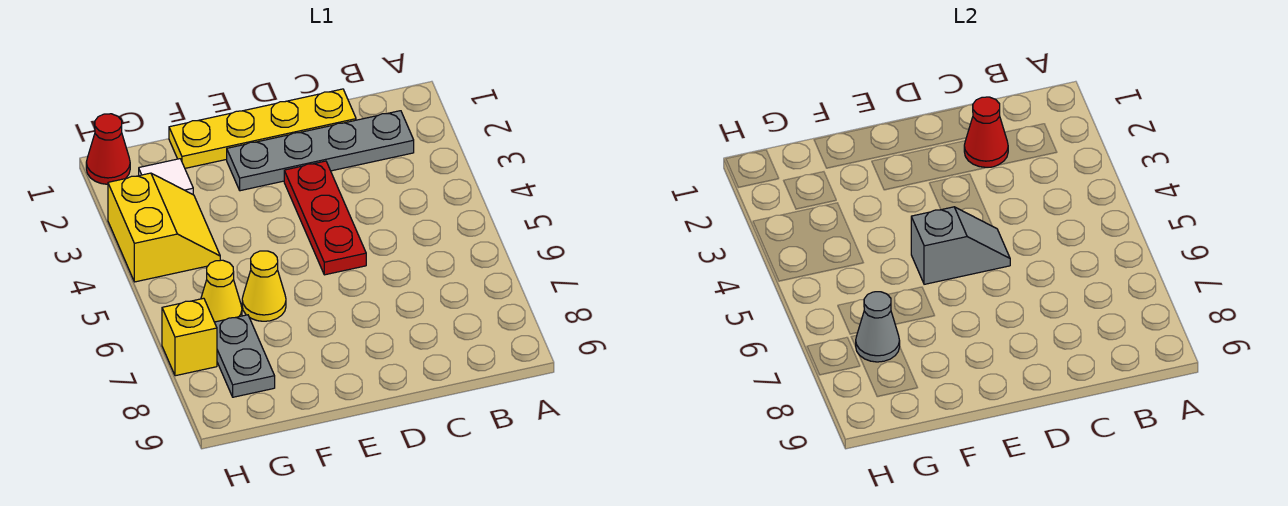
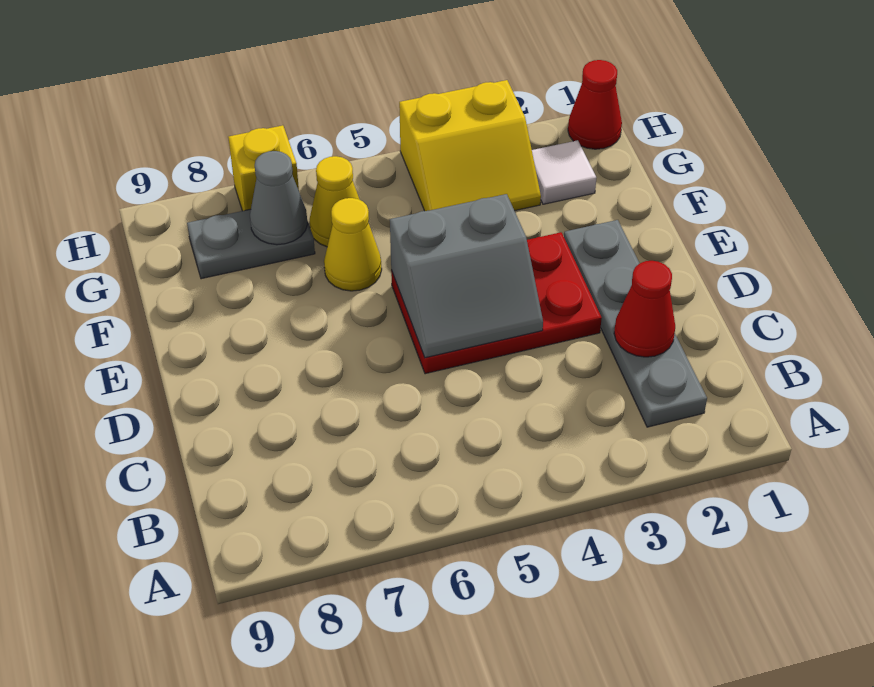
yellow plate C1:F1 level 1 -> none
red plate D3:D5 level 1 -> red plate D3:E5 level 1
grey slope D5:E5 level 2 top E -> grey slope D4:E5 level 2 top E

